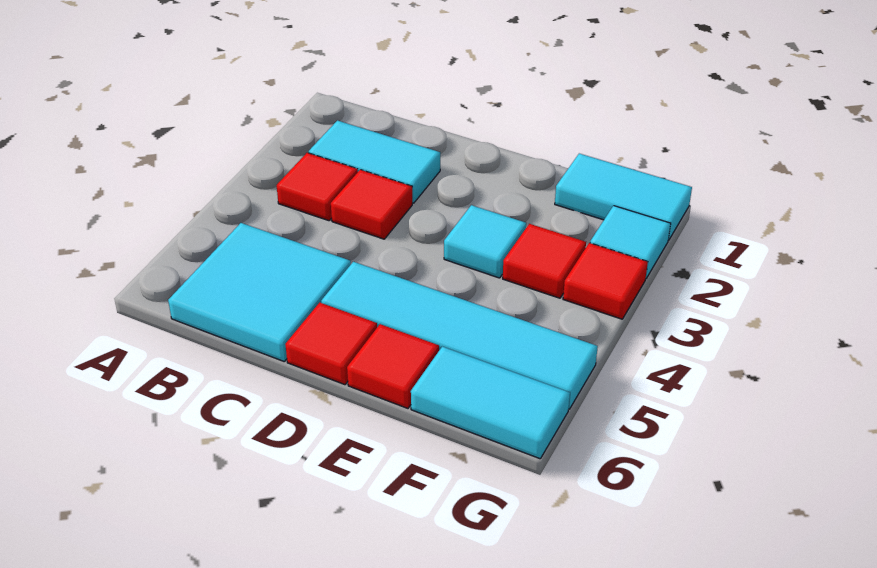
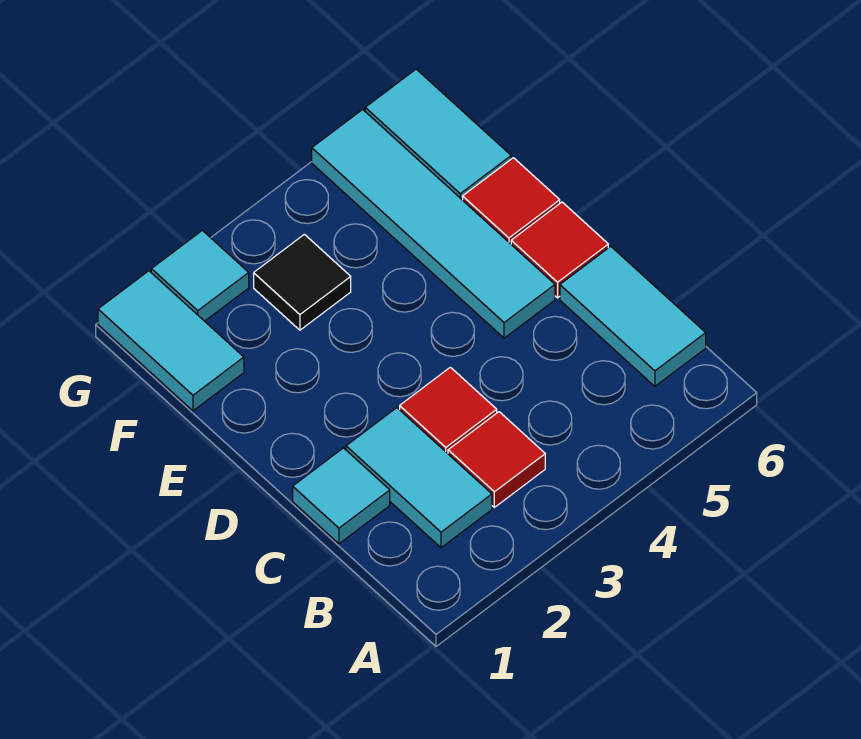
cyan tile B5:C6 level 1 -> cyan tile B6:C6 level 1
cyan tile E3 level 1 -> cyan tile C1 level 1
red tile F3 level 1 -> black tile F3 level 1
red tile G3 level 1 -> none

